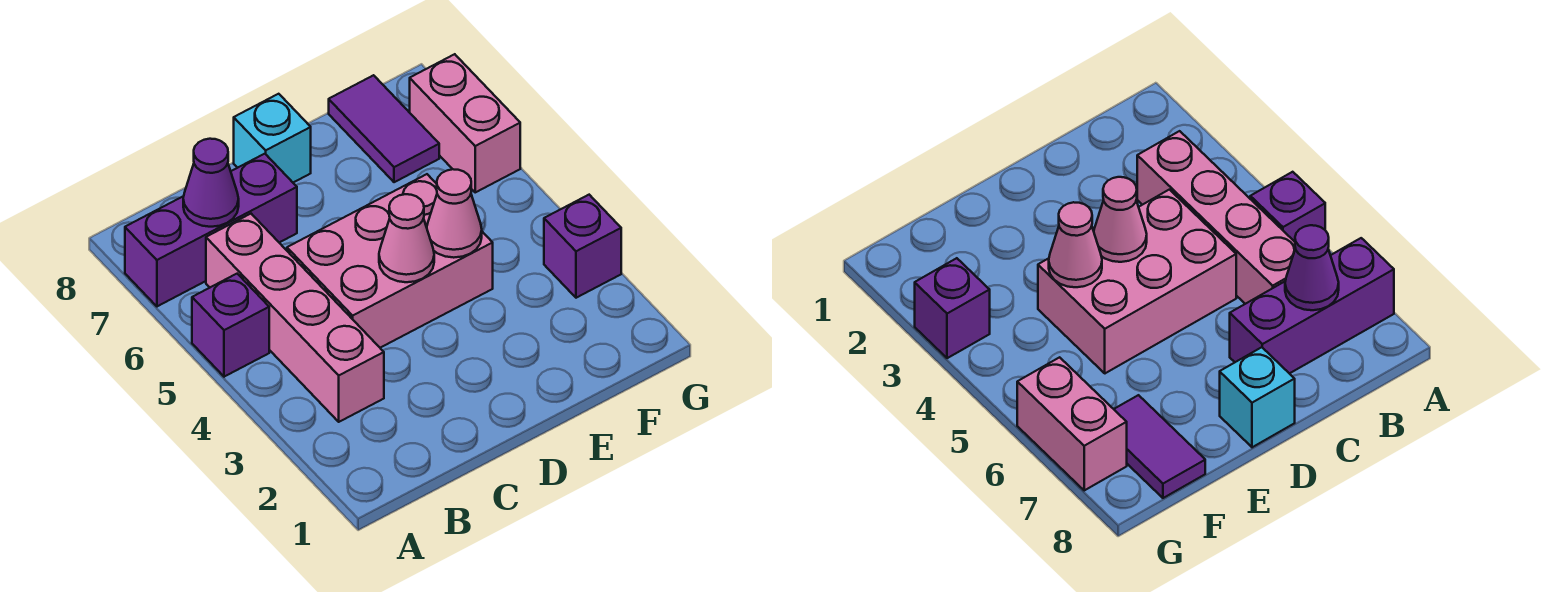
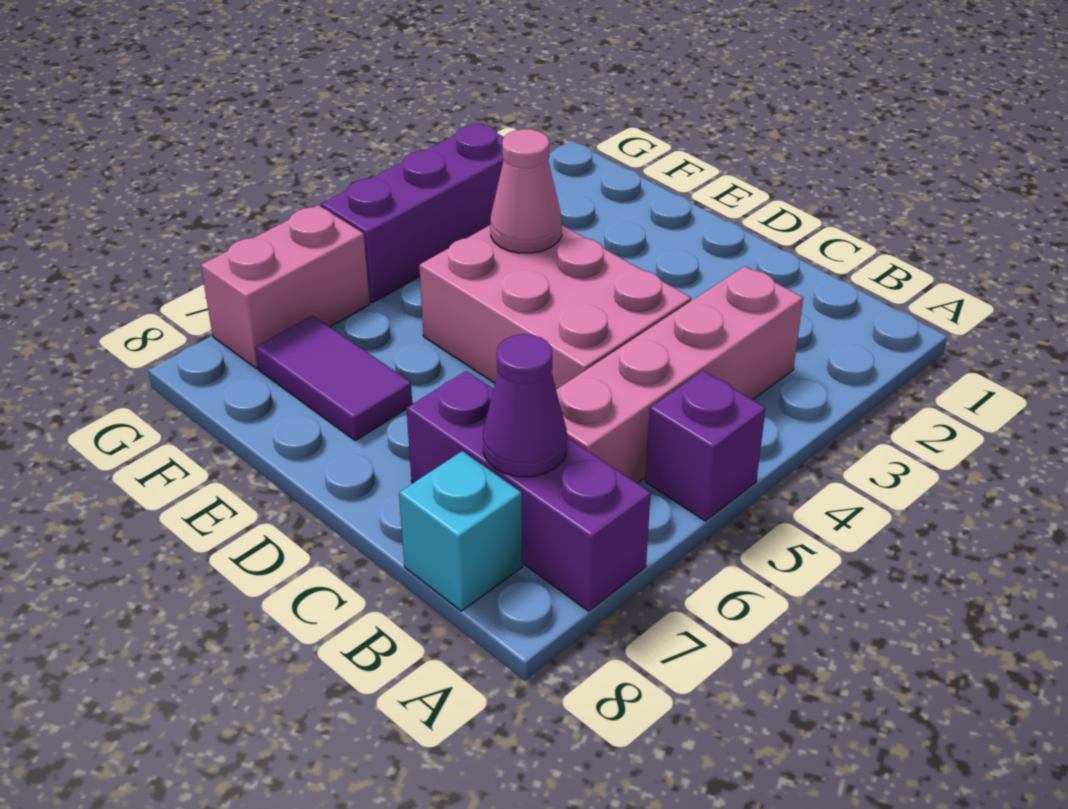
pink cone D4 level 2 -> none
cyan brick D8 level 1 -> cyan brick B8 level 1
purple tile F7:F8 level 1 -> purple tile E7:F7 level 1
purple brick G3 level 1 -> purple brick G3:G5 level 1

